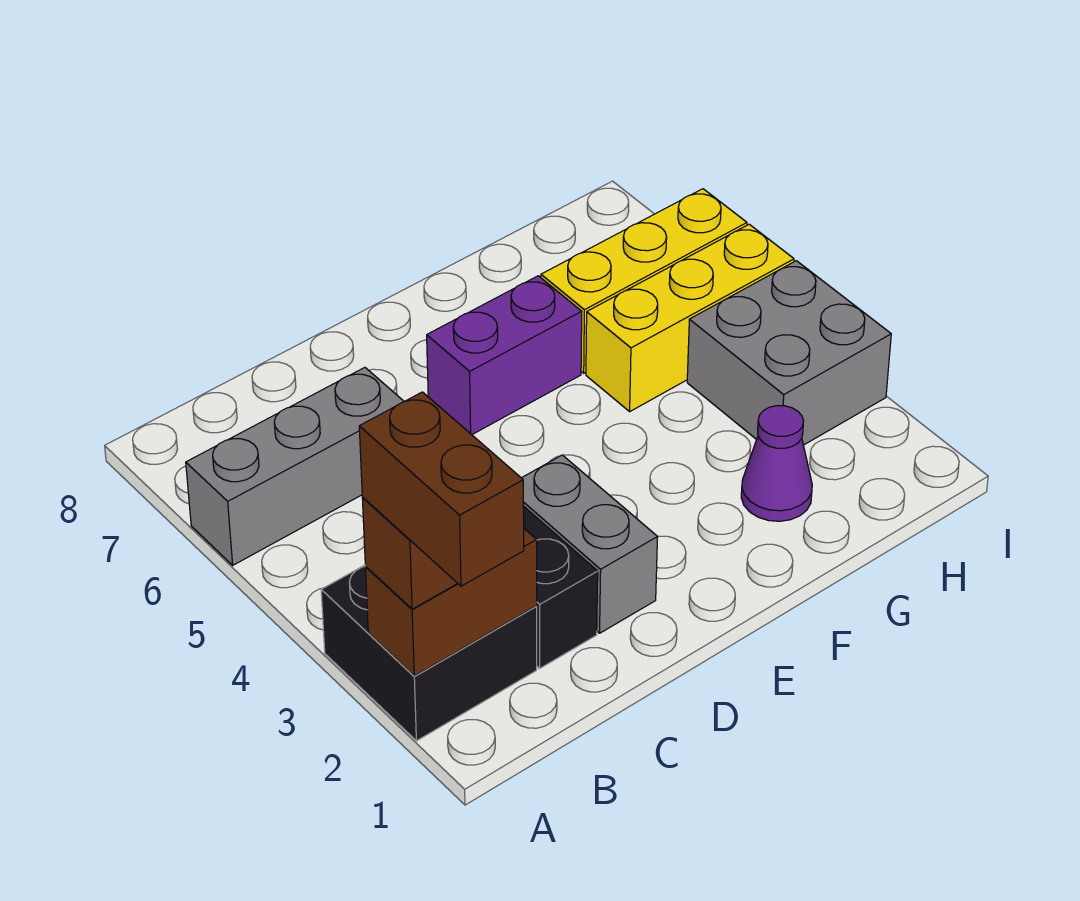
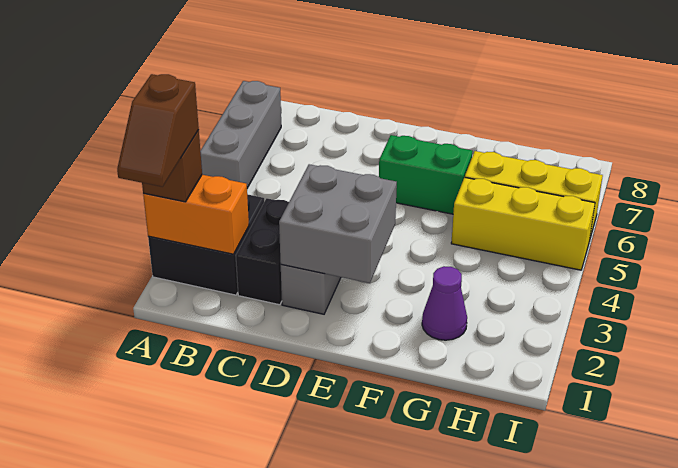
brown brick A1:A2 level 4 -> brown slope A1:A2 level 4 top 2
brown brick A2:B2 level 2 -> orange brick A2:B2 level 2
grey brick A6:C6 level 1 -> grey brick A5:A7 level 1
purple brick E6:F6 level 1 -> green brick E6:F6 level 1
grey brick H3:I4 level 1 -> grey brick D2:E3 level 2

